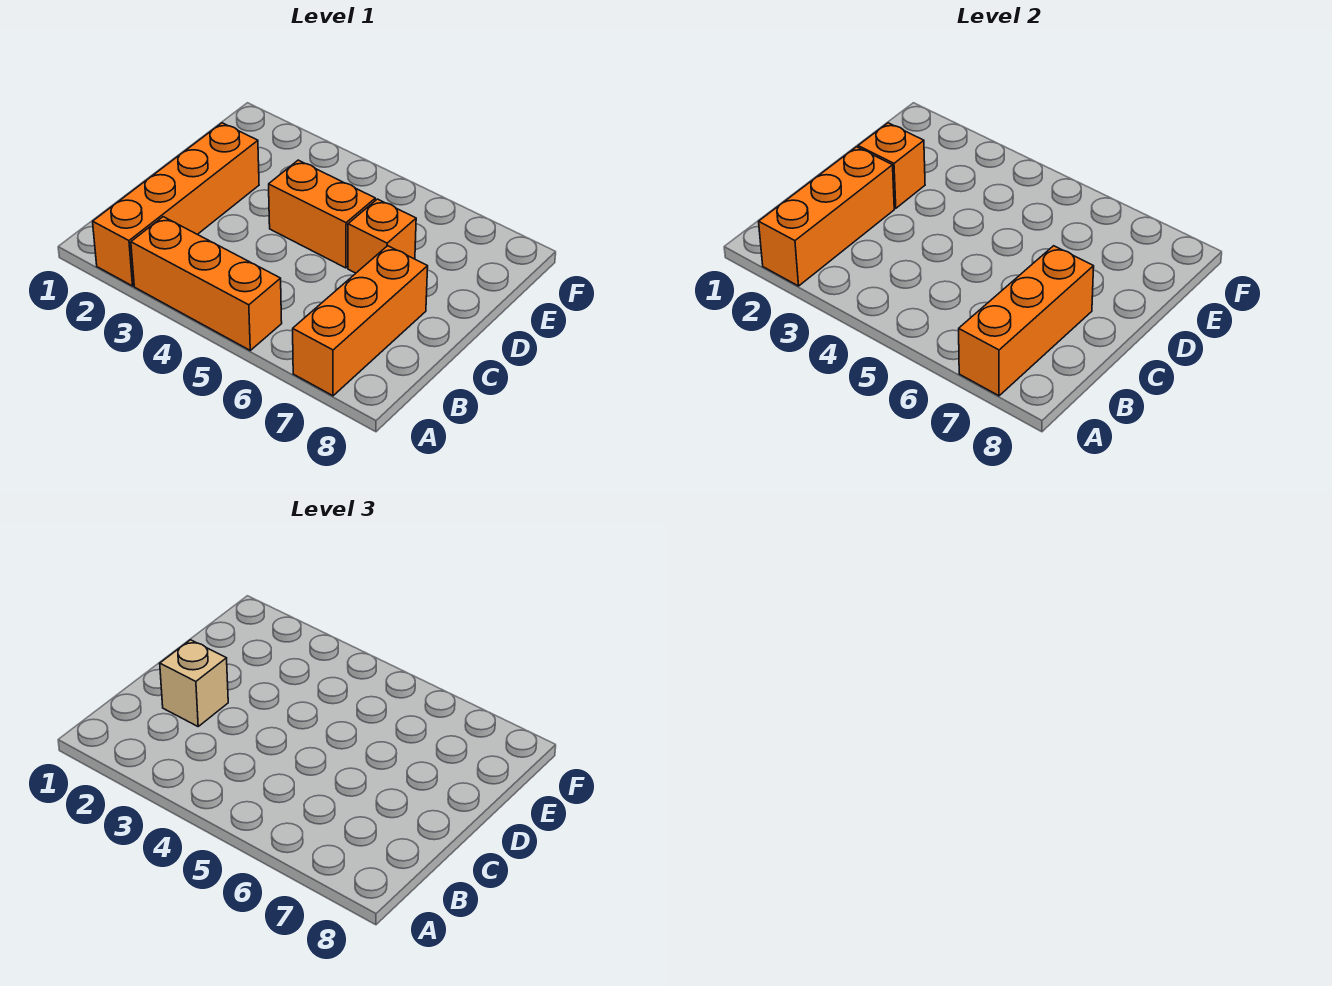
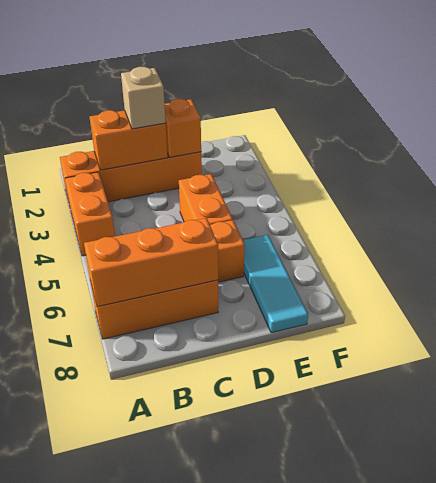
orange brick A2:C2 level 2 -> orange brick B2:C2 level 2
orange brick A3:A5 level 1 -> orange brick A3:A4 level 1
none -> cyan tile E6:E8 level 1

